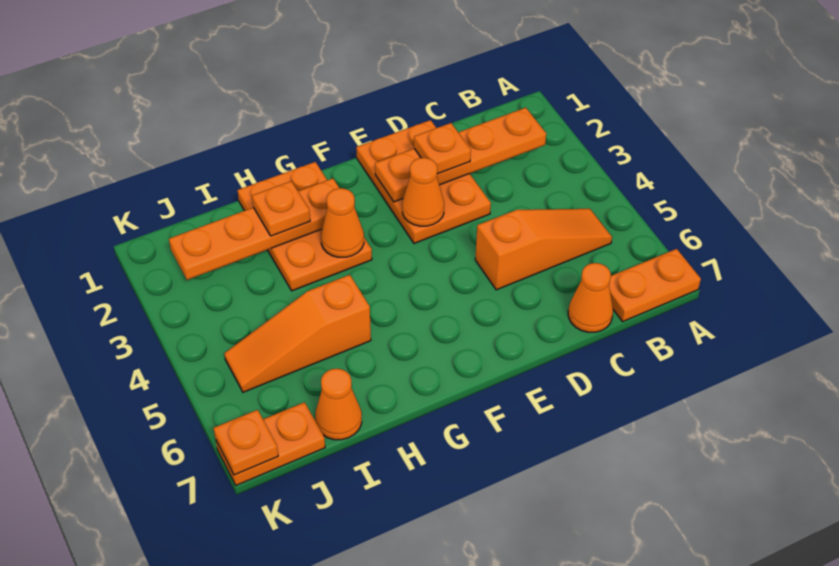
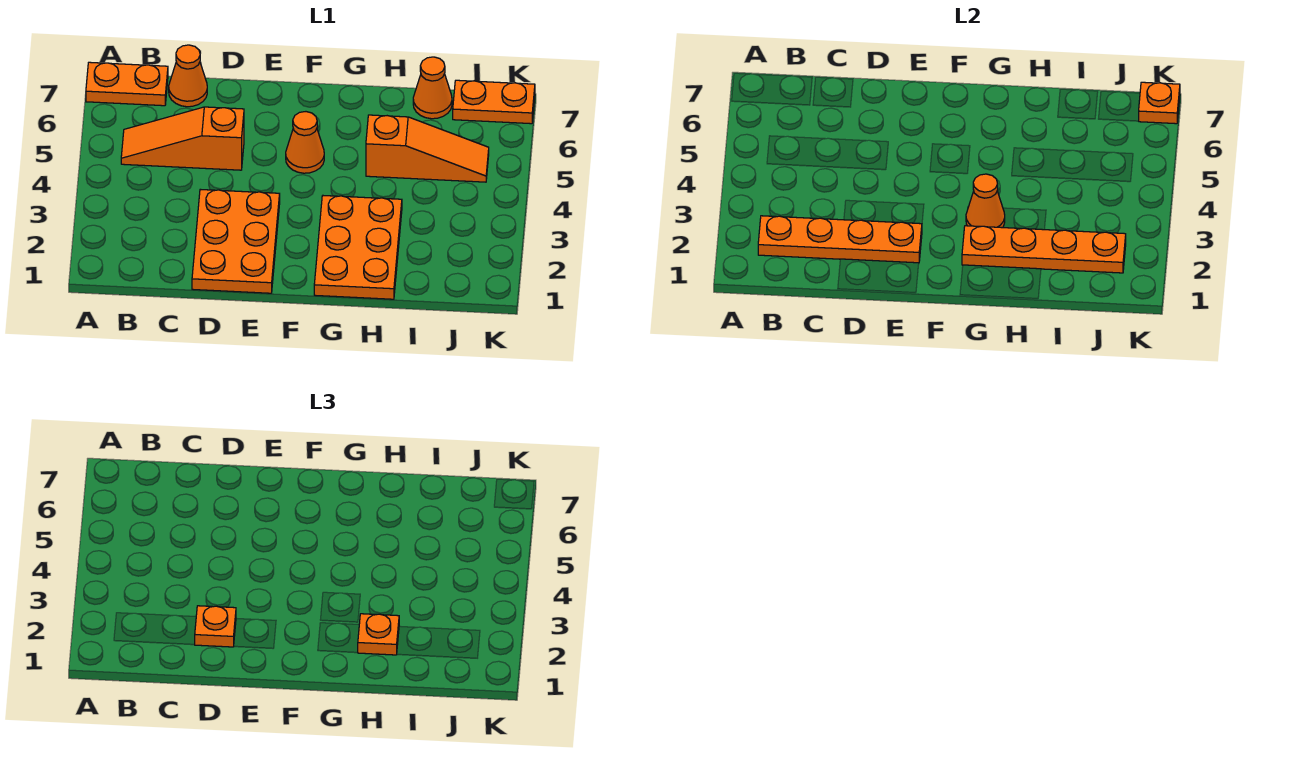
orange cone E3 level 2 -> orange cone F5 level 1

